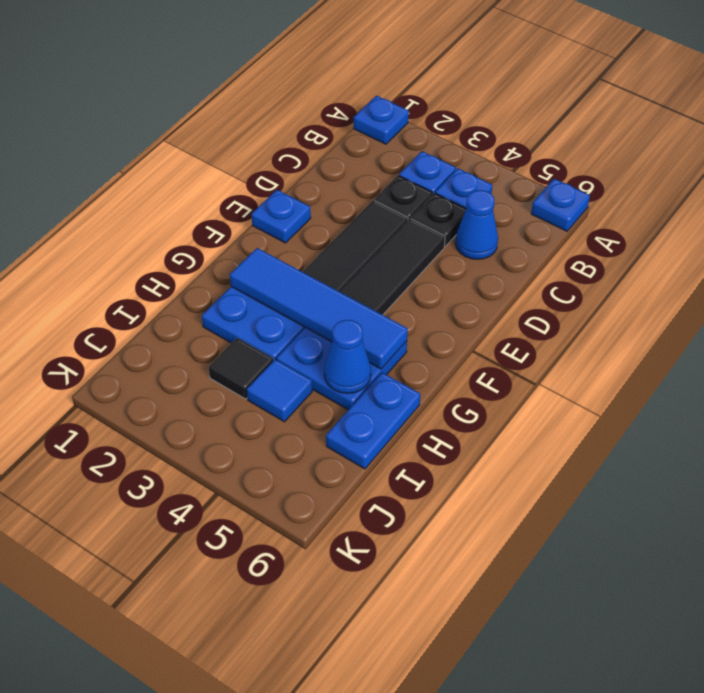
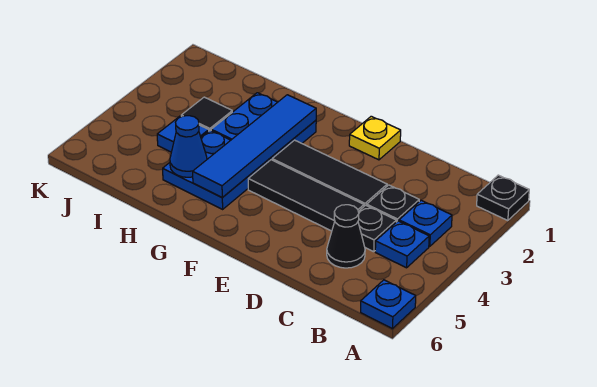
blue plate A1 level 1 -> black plate A1 level 1
blue cone C5 level 1 -> black cone C5 level 1
blue plate E1 level 1 -> yellow plate E1 level 1
blue plate H6:I6 level 1 -> none

